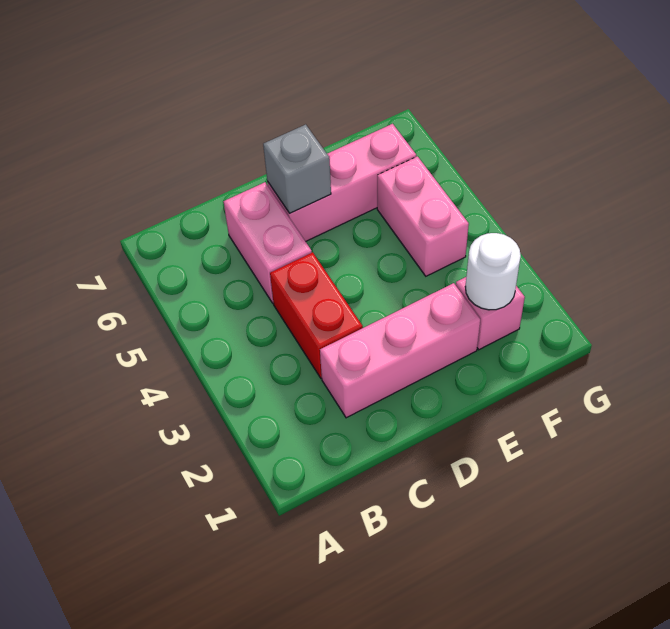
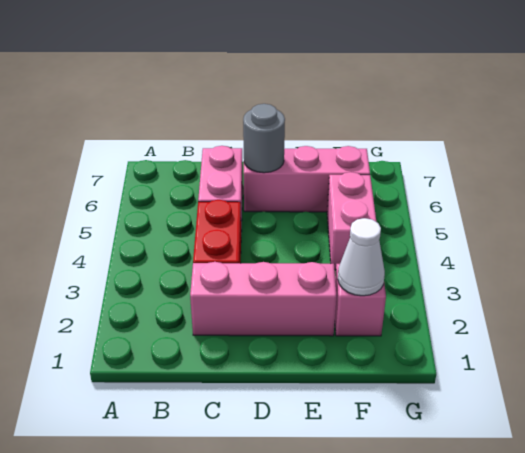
grey brick D6 level 2 -> grey round brick D6 level 2
white round brick F2 level 2 -> white cone F2 level 2

